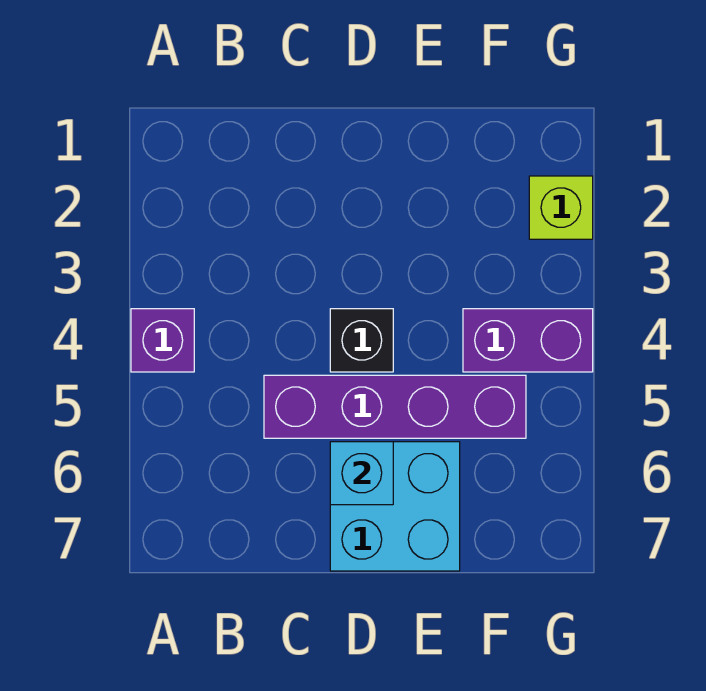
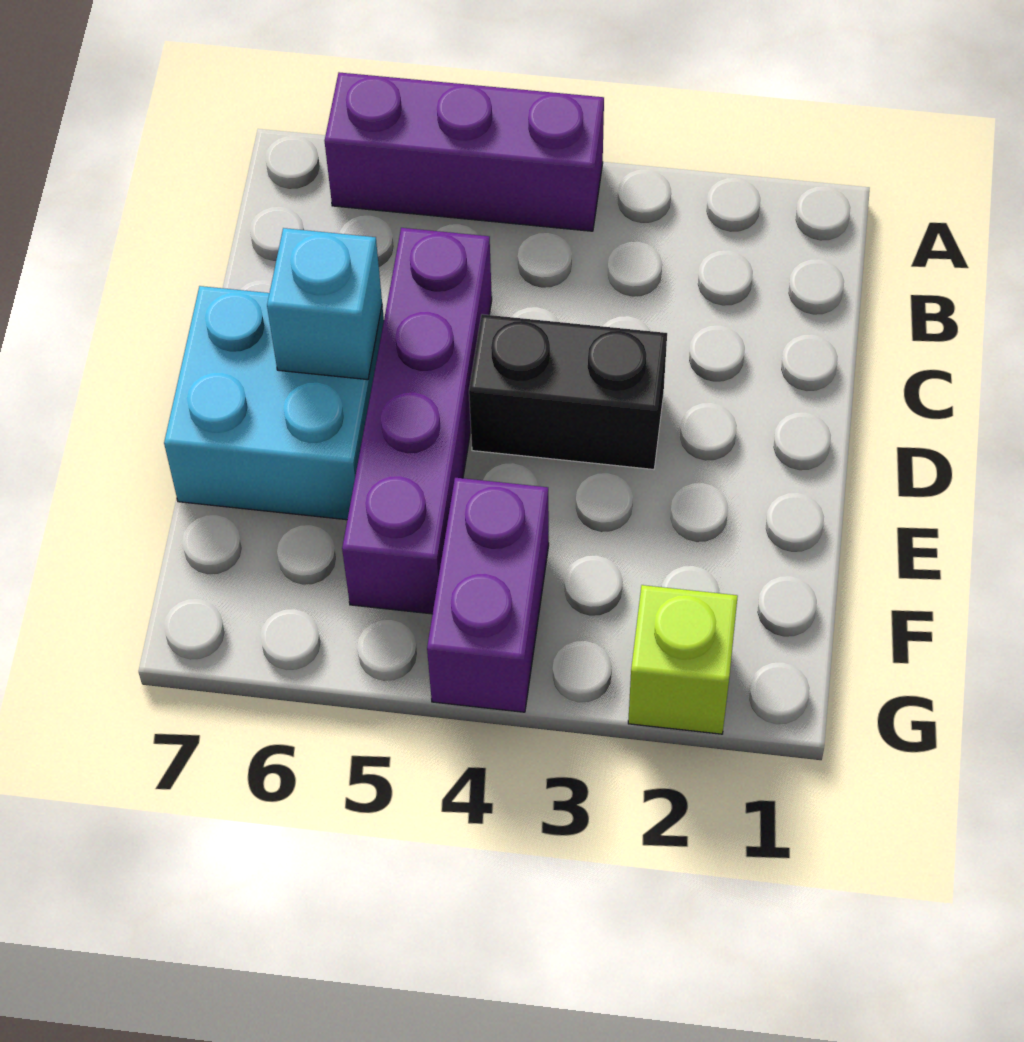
purple brick A4 level 1 -> purple brick A4:A6 level 1
black brick D4 level 1 -> black brick D3:D4 level 1

